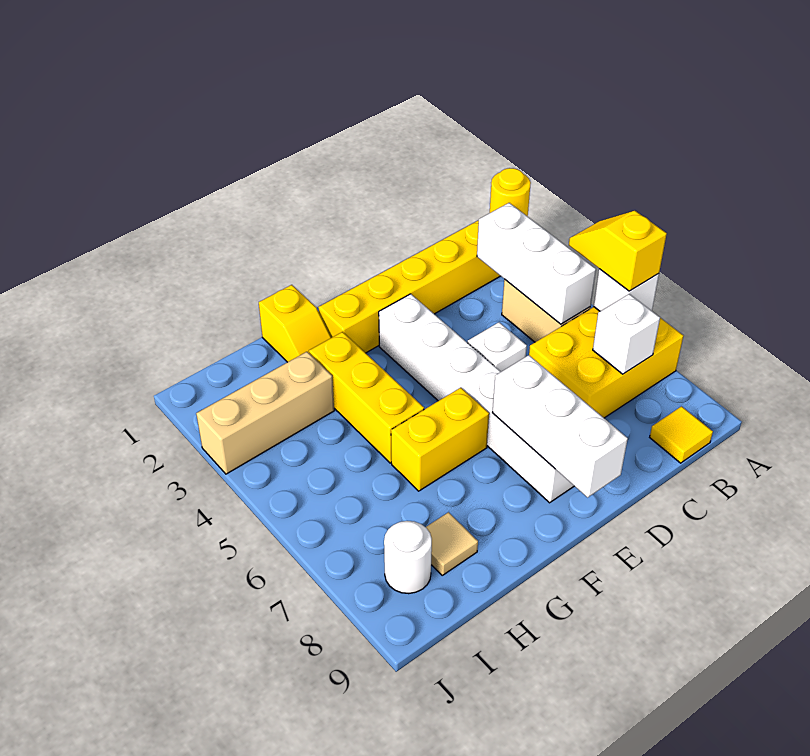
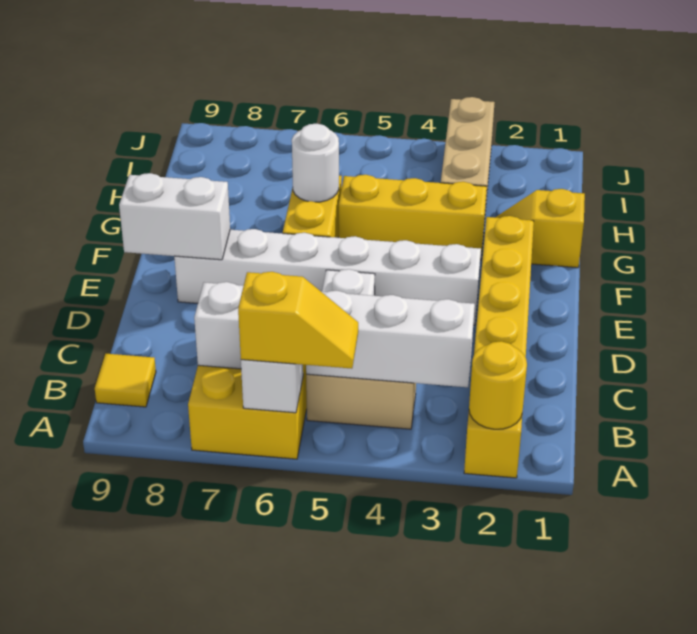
white brick E7:E9 level 2 -> white brick E8:E9 level 2
tan tile H8 level 1 -> none
white round brick I8 level 1 -> white round brick G6 level 2

